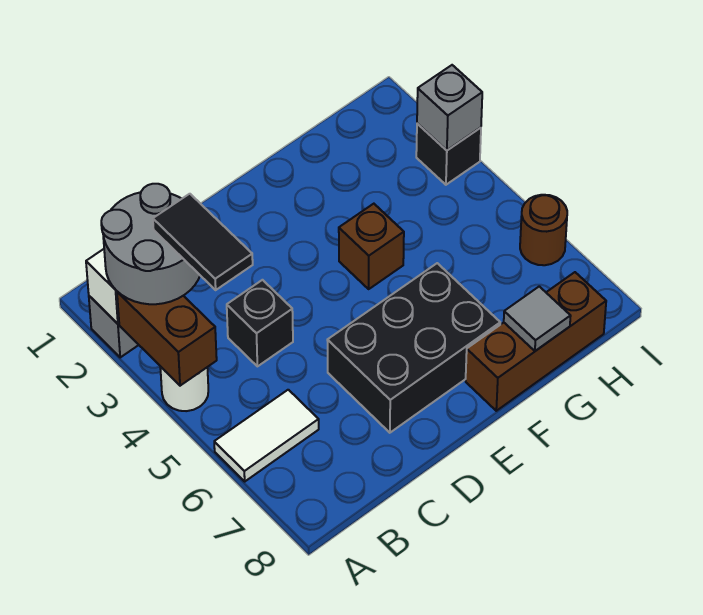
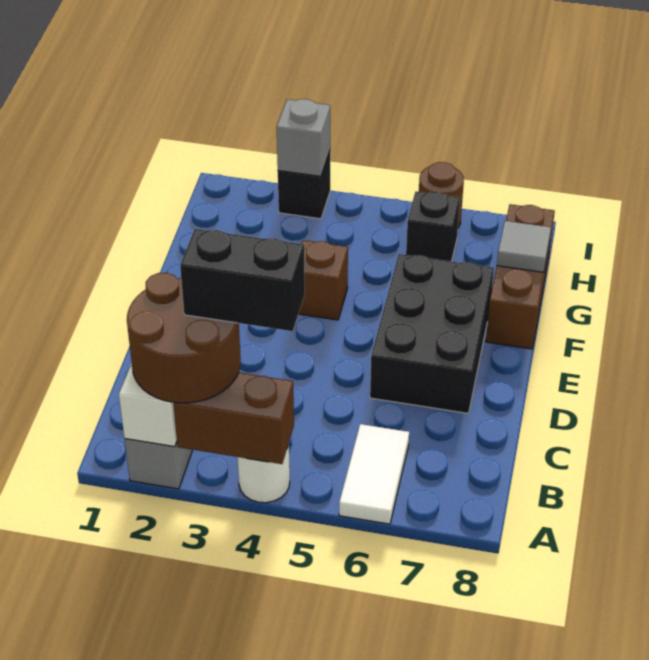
grey round brick A2:B3 level 3 -> brown round brick A2:B3 level 3
black tile B3:B4 level 4 -> black brick B3:B4 level 4
black brick C4 level 1 -> black brick H6 level 1

